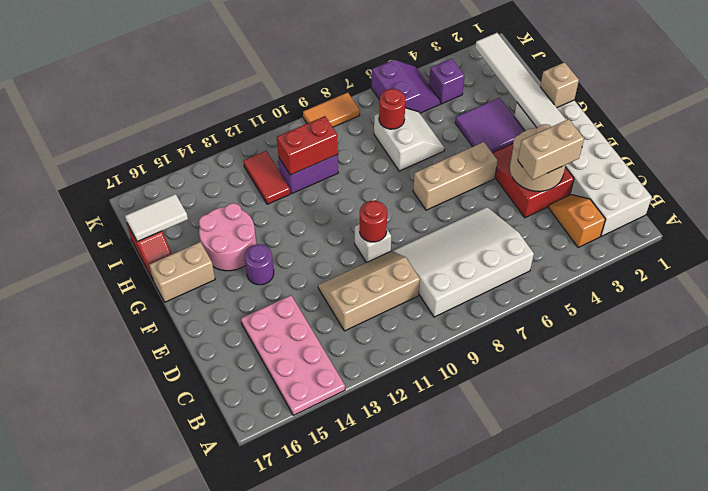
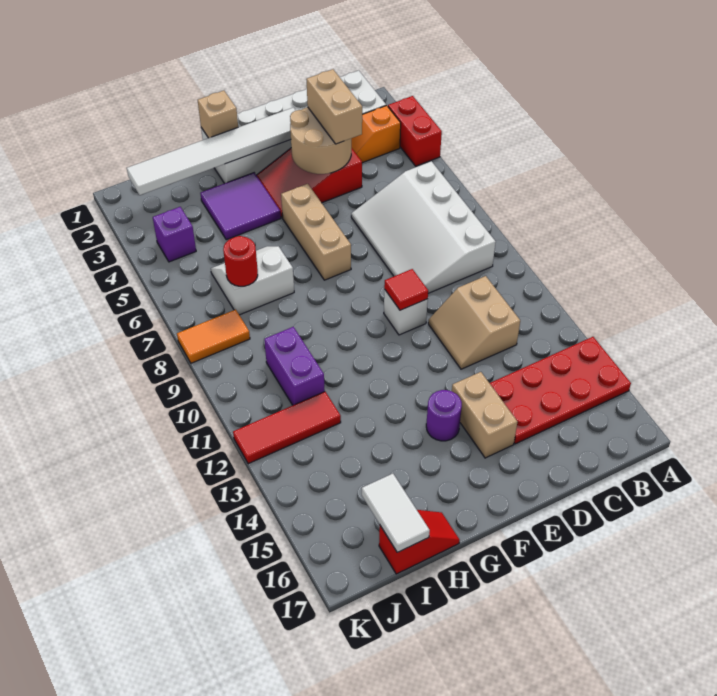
pink plate A14:D15 level 1 -> red plate A14:D15 level 1
tan slope C10:D12 level 1 top C -> tan slope C11:D12 level 1 top C
red round brick E10 level 2 -> red tile E10 level 2
pink round brick G14:H15 level 1 -> none
tan brick G16:G17 level 1 -> tan brick E14:E15 level 1
red brick I10:I11 level 2 -> red brick A3:A4 level 1
red tile I12:J12 level 1 -> red tile I12:K12 level 1
purple slope J5:K6 level 1 top 6 -> none
orange tile K8:K9 level 1 -> orange tile J8:K8 level 1

